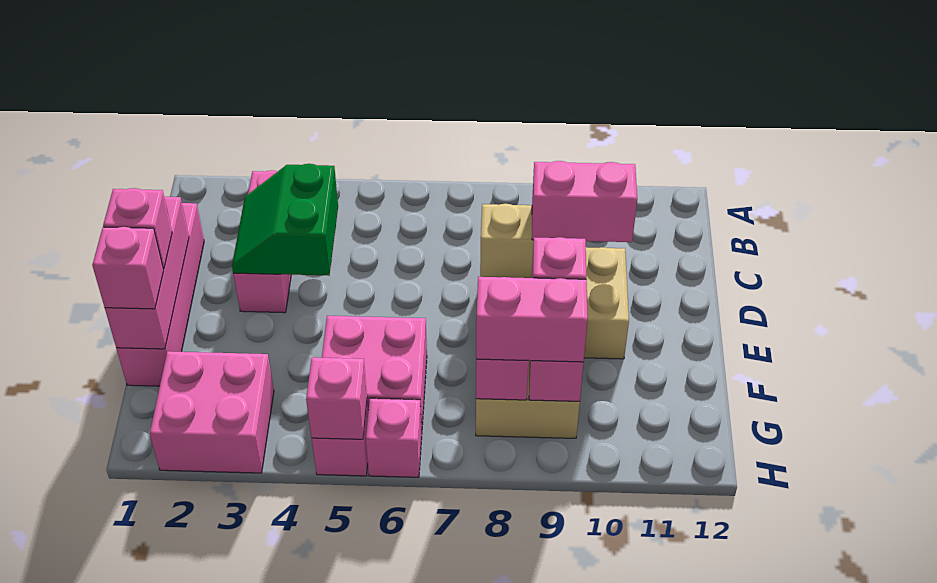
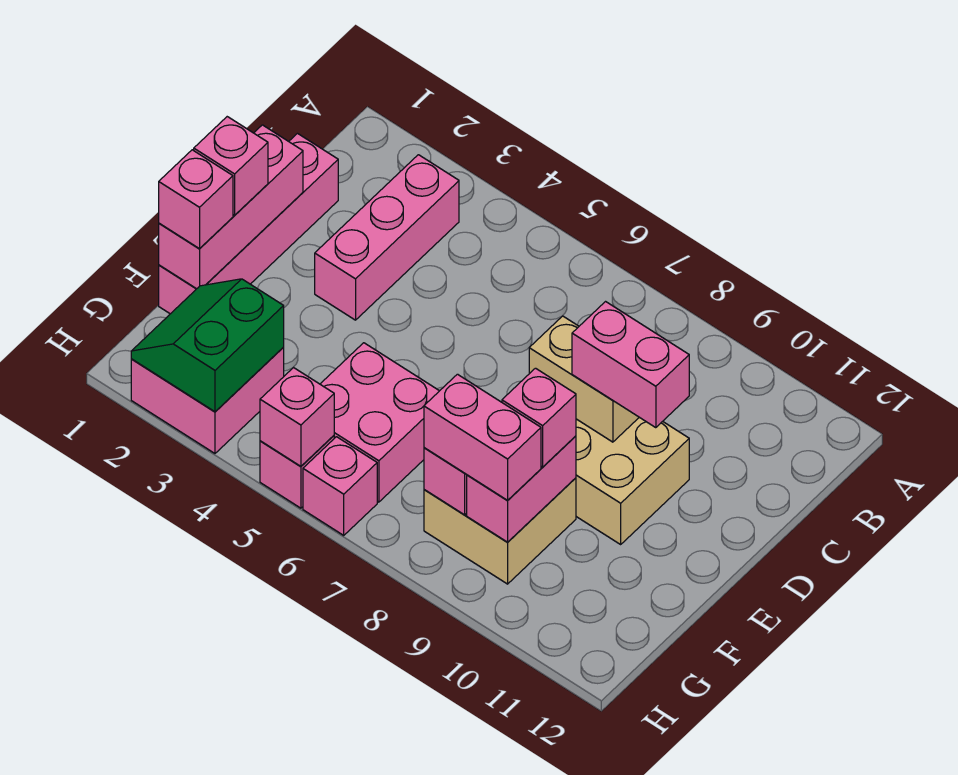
green slope C3:D4 level 2 top 4 -> green slope G2:H3 level 2 top 3

